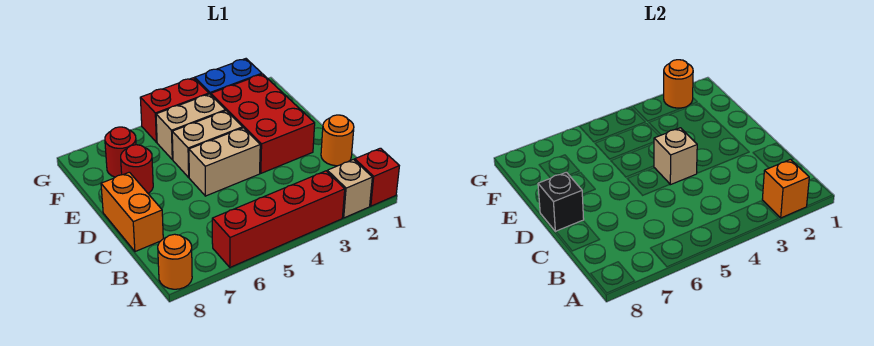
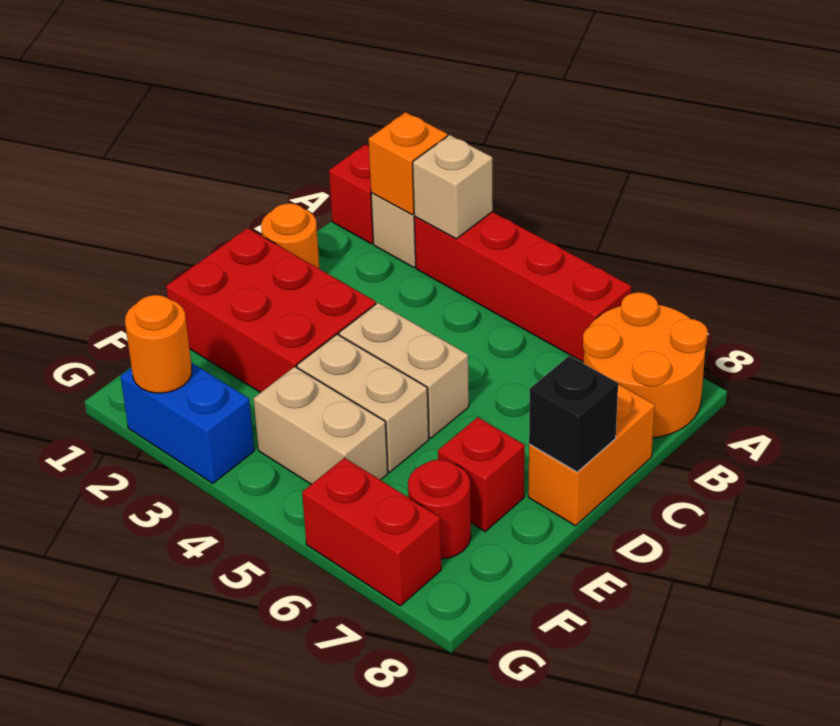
orange round brick A8 level 1 -> orange round brick A7:B8 level 1
red brick D2:F3 level 1 -> red brick D1:E3 level 1
tan brick D4 level 2 -> tan brick A3 level 2
red round brick E7 level 1 -> red brick E7 level 1
red brick G4:G5 level 1 -> red brick G6:G7 level 1

